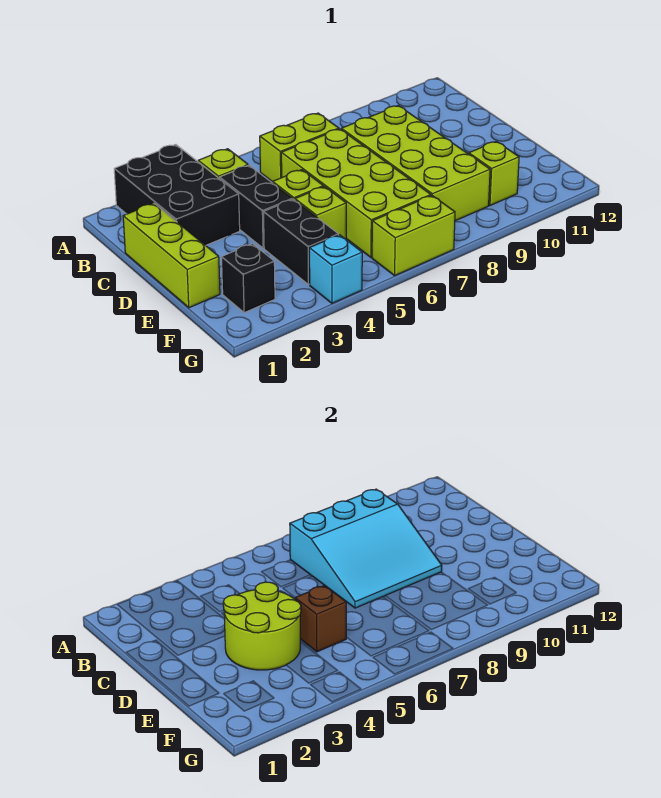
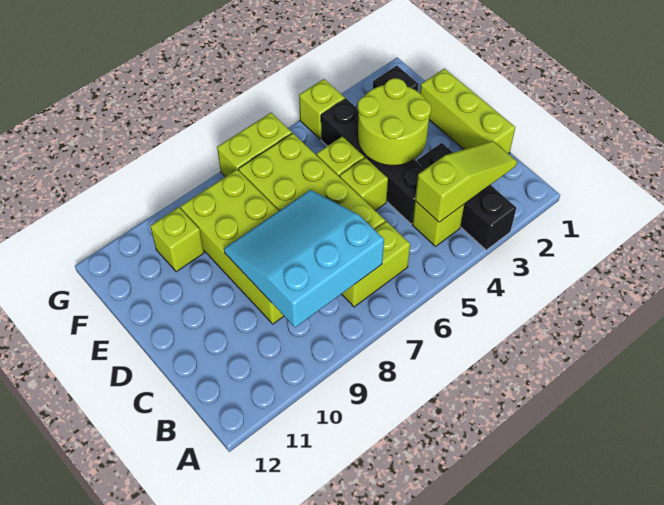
black brick A2:C3 level 1 -> black brick A3:C3 level 1
none -> lime slope B2:B4 level 2 top 4
brown brick E5 level 2 -> none
cyan brick G4 level 1 -> lime brick G4 level 1

